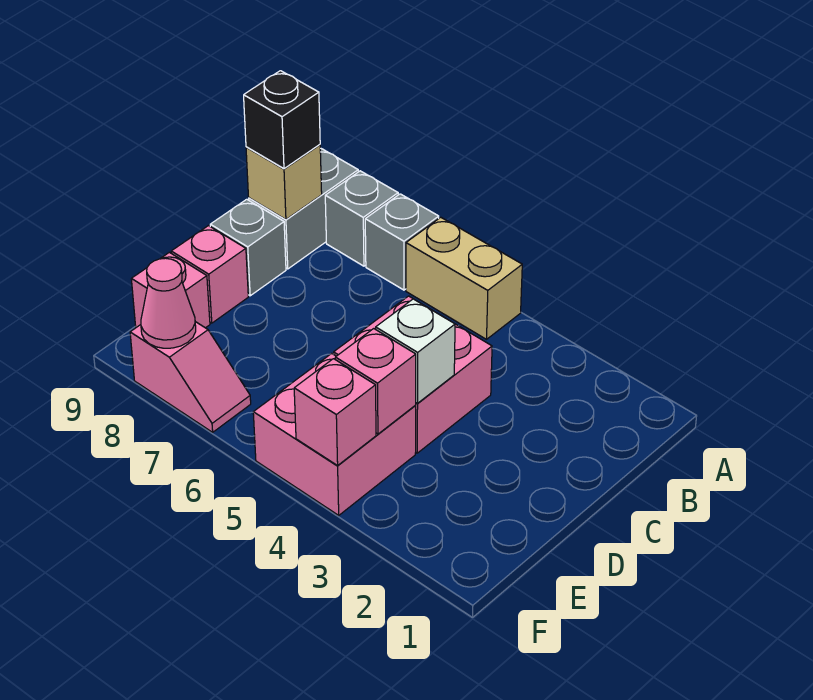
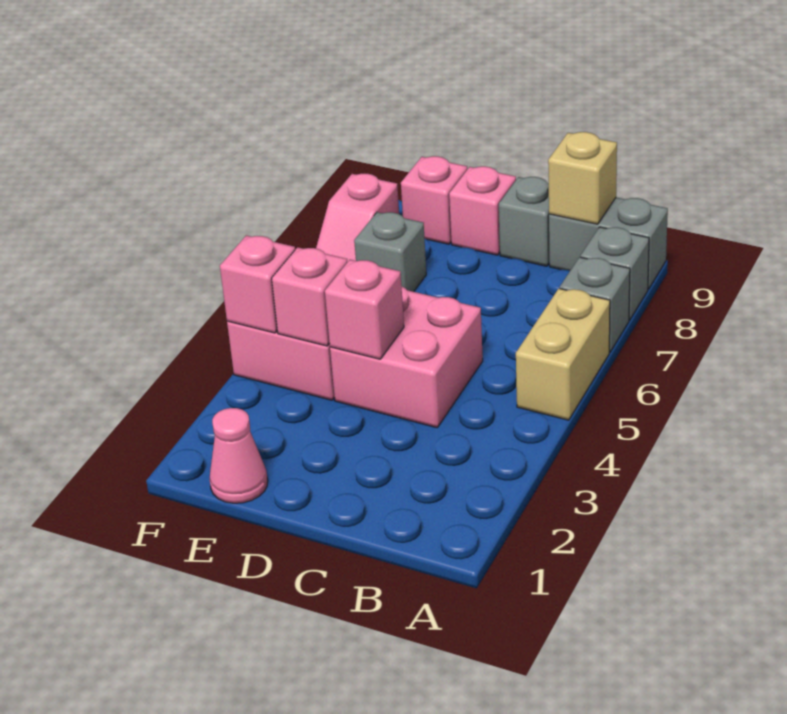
black brick B9 level 3 -> none
white brick D4 level 2 -> pink brick D4 level 2
none -> grey brick E7 level 1
pink cone F8 level 2 -> pink cone E1 level 1

